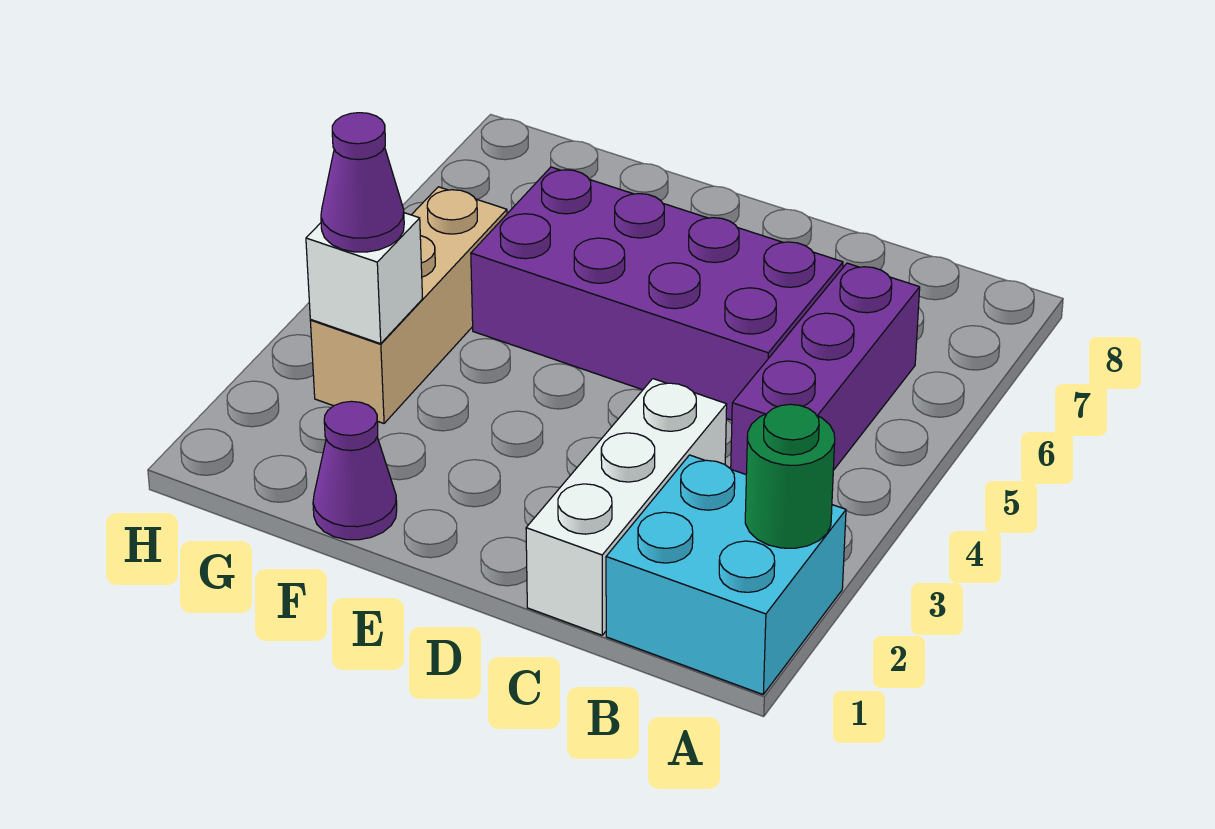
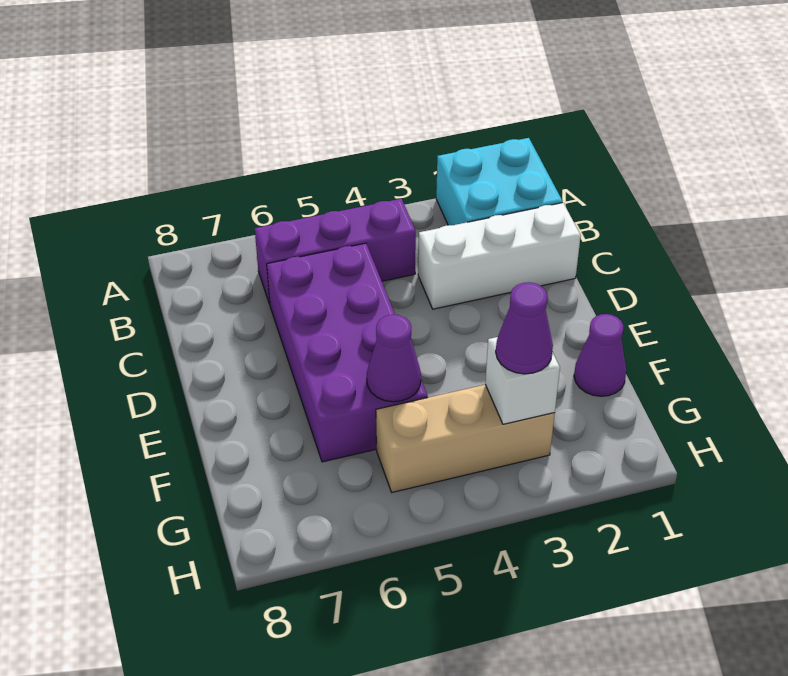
green round brick A2 level 2 -> none
none -> purple cone F5 level 2

